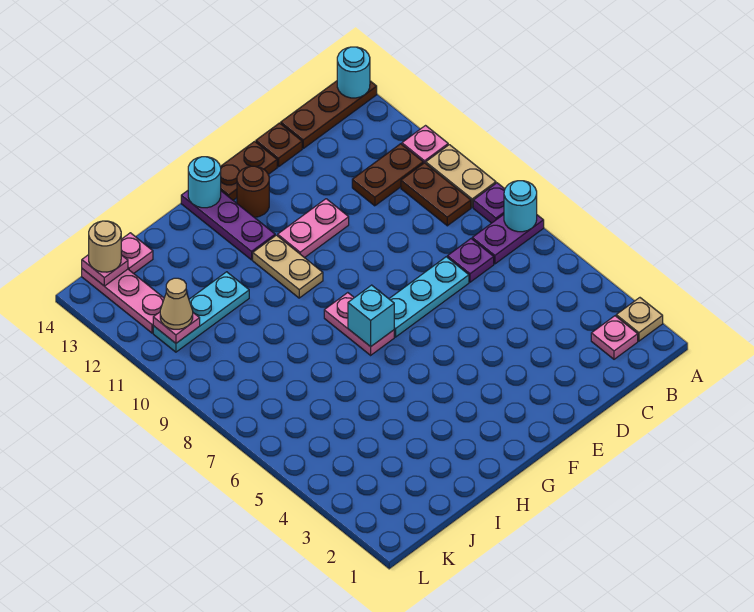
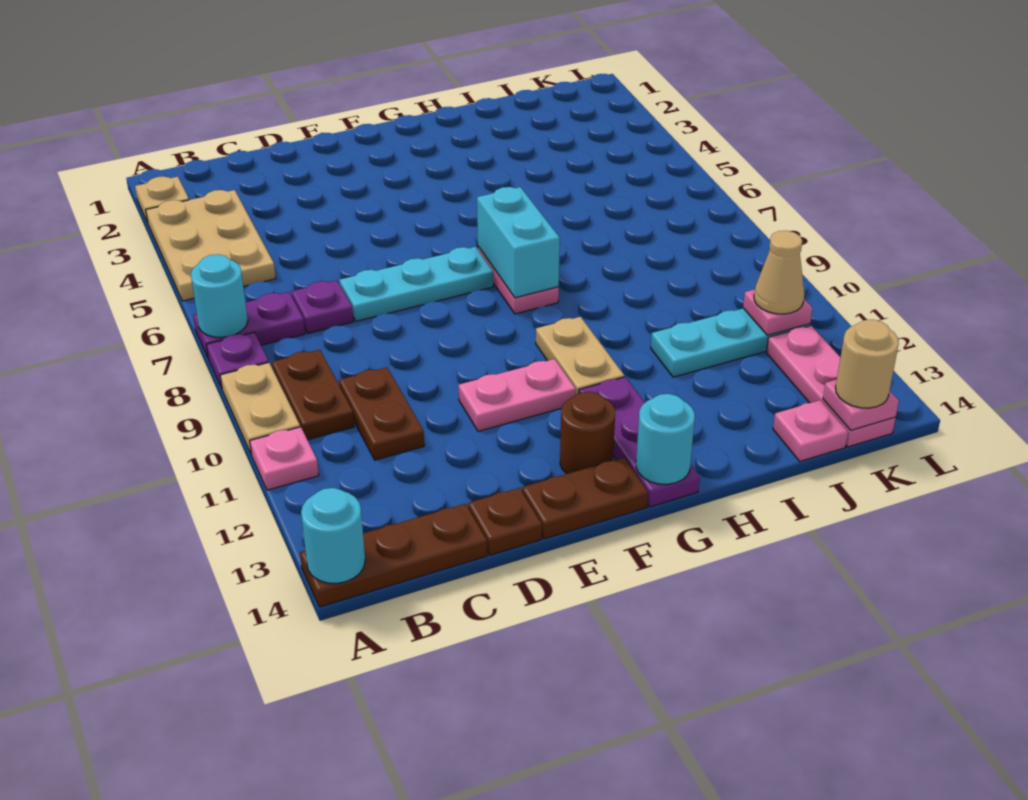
none -> tan plate A3:B5 level 1
pink plate B2 level 1 -> none
brown plate B11:C11 level 1 -> brown plate C10:C11 level 1
cyan brick G7 level 2 -> cyan brick G7:G8 level 2

